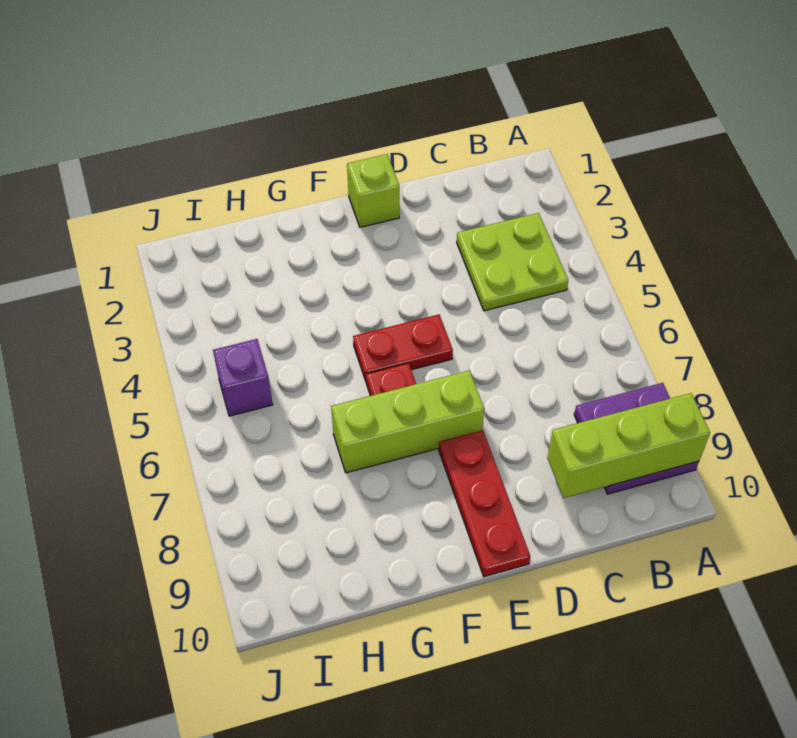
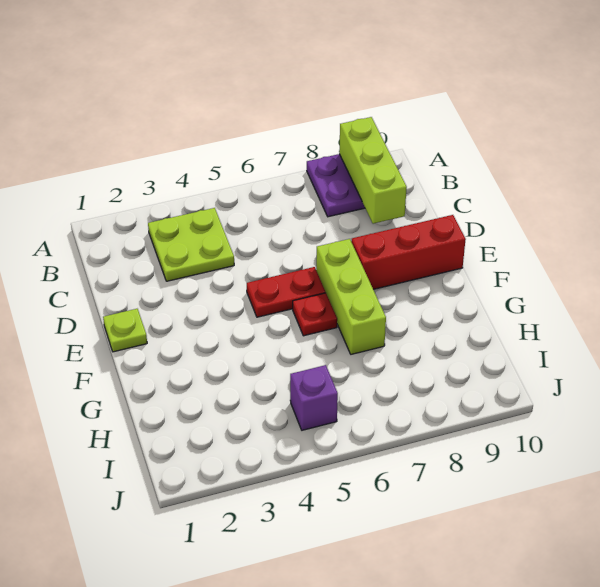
lime brick E1 level 1 -> lime plate E1 level 1
red plate E5:F5 level 1 -> red plate E5:E6 level 1
red plate E8:E10 level 1 -> red brick E8:E10 level 1

